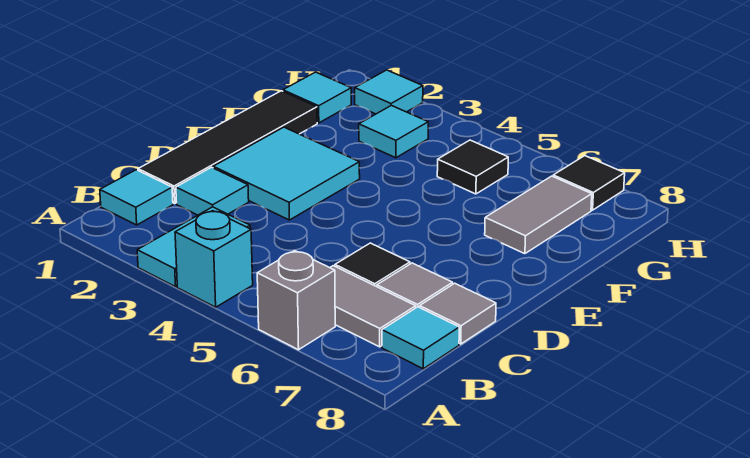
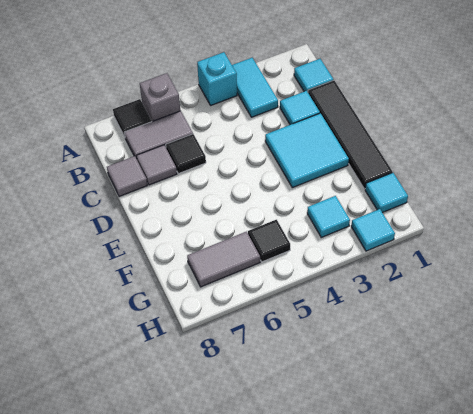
cyan tile B8 level 1 -> none
grey tile F7:G7 level 1 -> grey tile G6:G7 level 1
black tile H7 level 1 -> black tile A7 level 1

